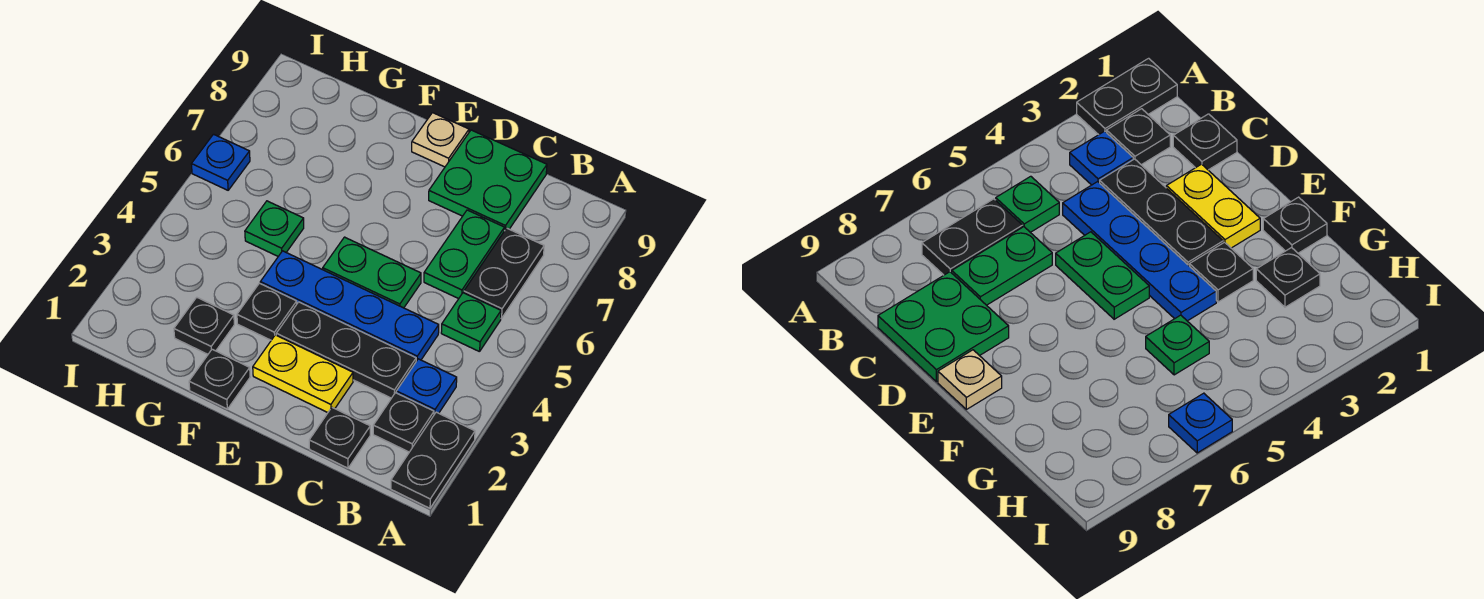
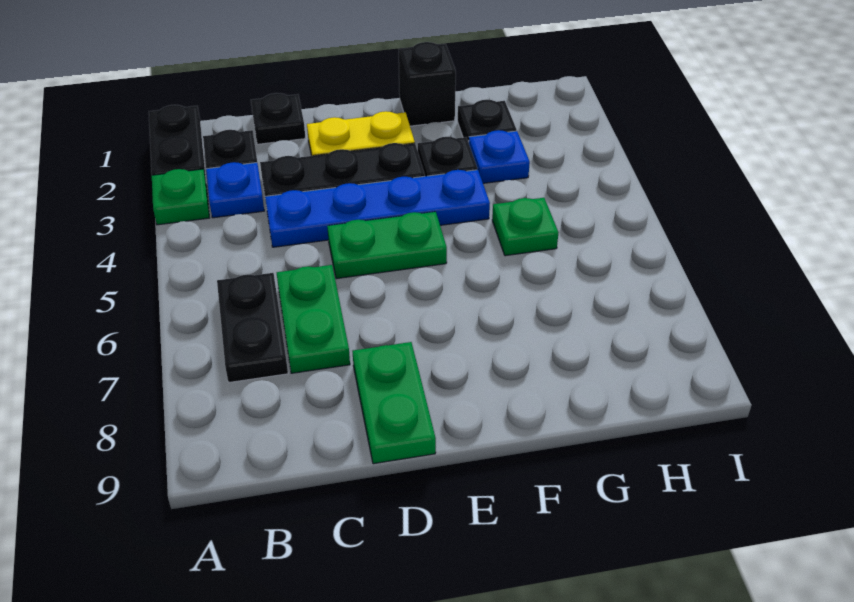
green plate B5 level 1 -> green plate A3 level 1
green plate C8:D9 level 1 -> green plate D8:D9 level 1
tan plate E9 level 1 -> none
black plate F1 level 1 -> black brick F1 level 1
blue plate I6 level 1 -> blue plate G3 level 1

